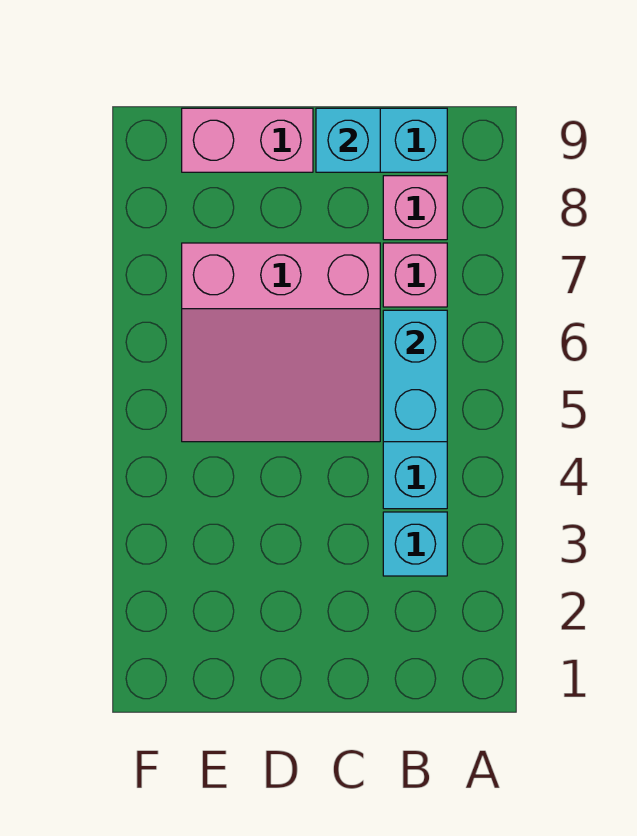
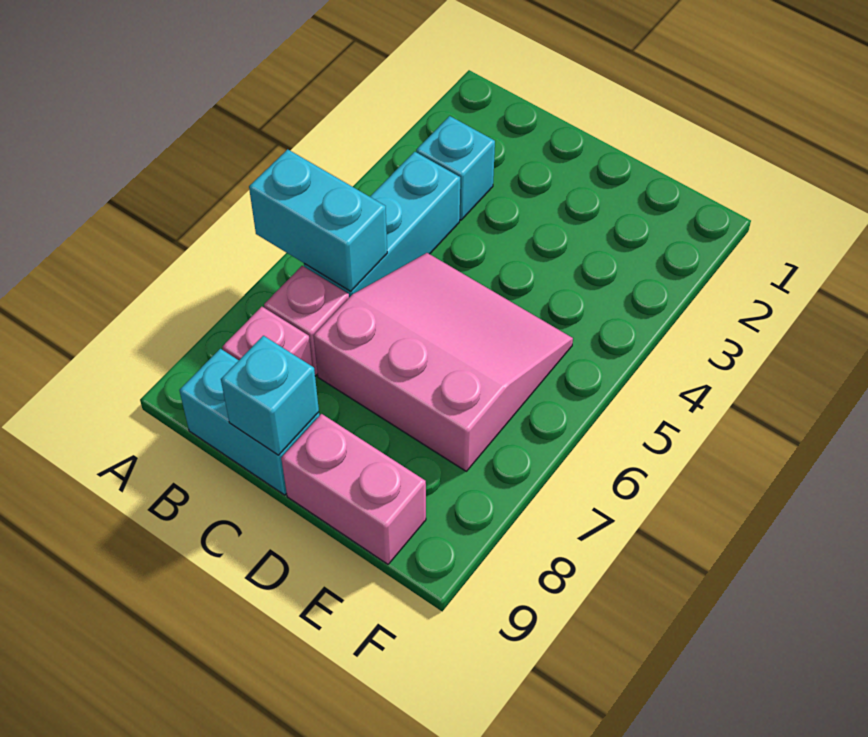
cyan brick B5:B6 level 2 -> cyan brick A6:B6 level 2

